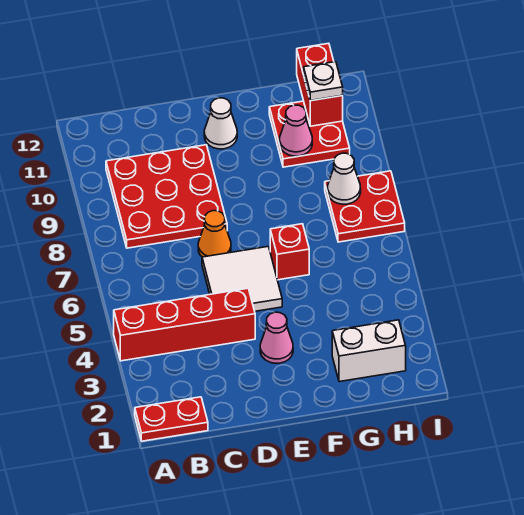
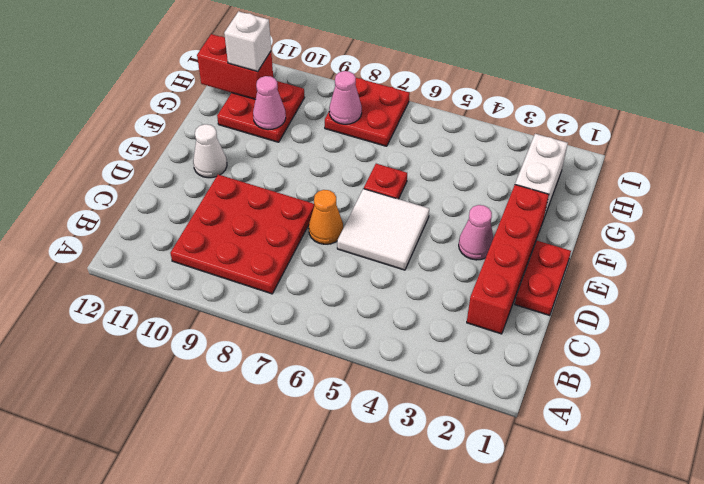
red plate A1:B1 level 1 -> red plate D1:E1 level 1
red brick A4:D4 level 1 -> red brick C2:F2 level 1
red brick F6 level 1 -> red plate F6 level 1
white cone H8 level 2 -> pink cone H8 level 2
white plate H11 level 3 -> white brick H11 level 3

